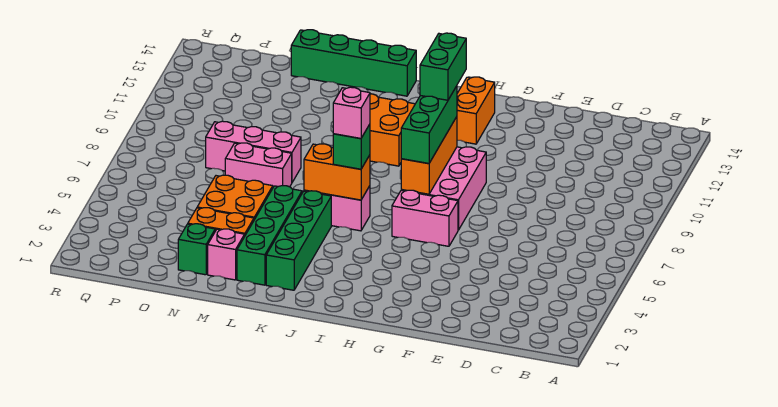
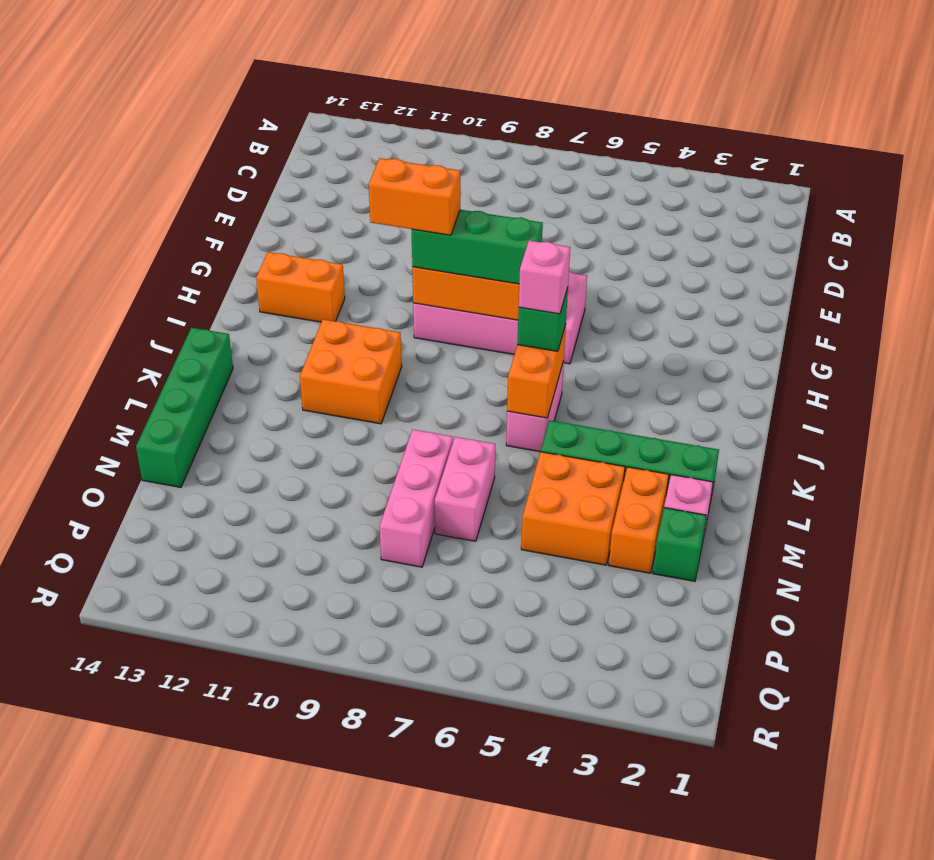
green brick H9:H10 level 4 -> orange brick H9:H10 level 4
green brick K2:K5 level 1 -> none

